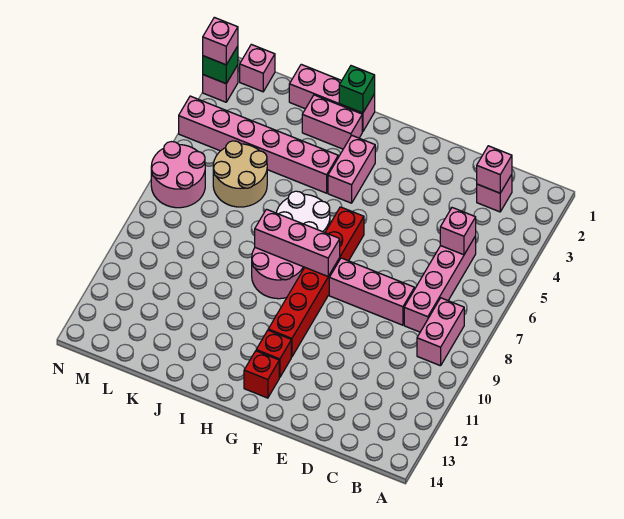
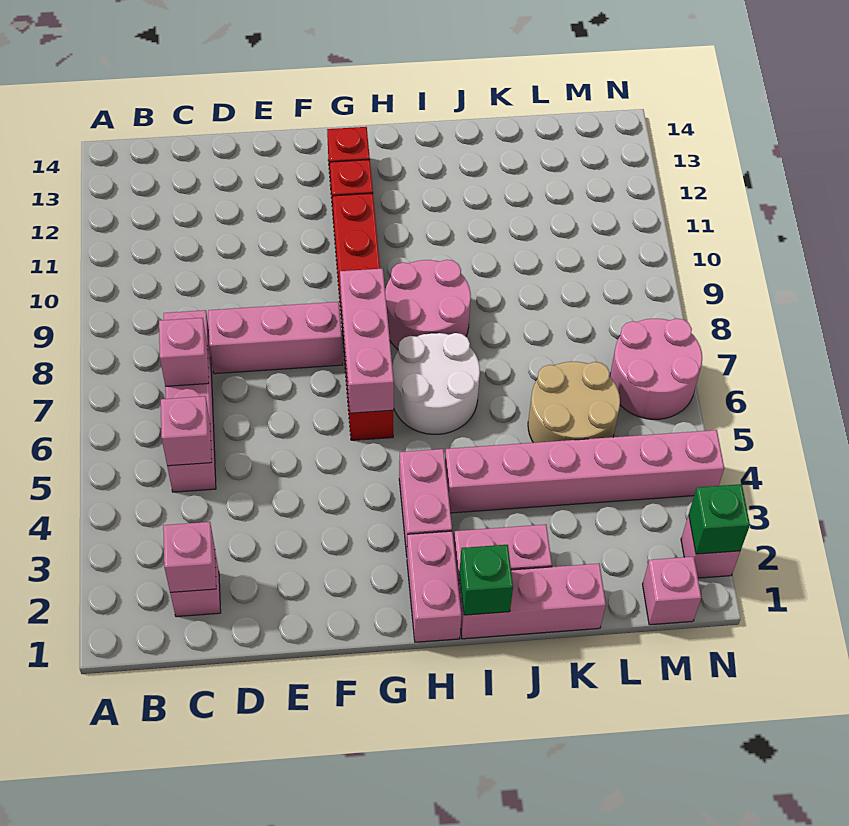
pink brick B8:B9 level 1 -> pink brick H1:H2 level 1
pink brick G8:I8 level 2 -> pink brick G6:G8 level 2
pink brick N2 level 3 -> pink brick C7 level 2

